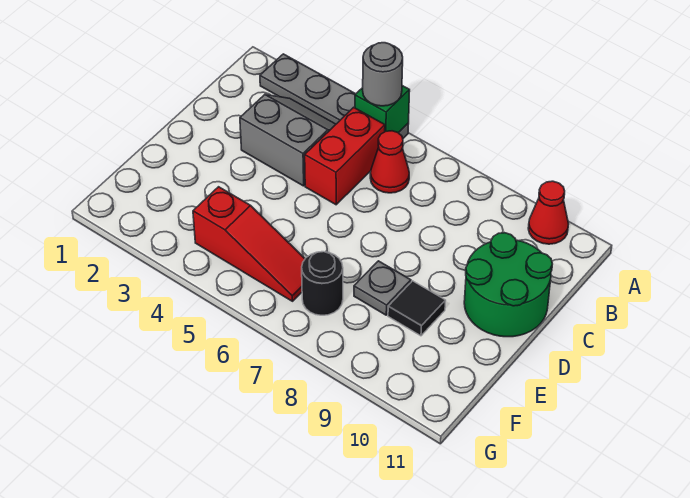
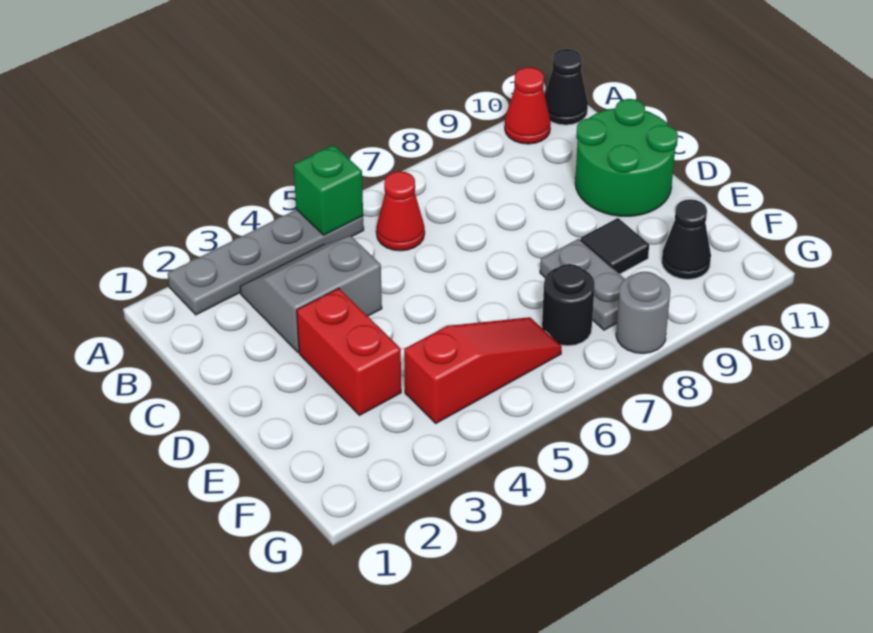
grey round brick A5 level 3 -> grey round brick G8 level 1
none -> black cone A11 level 1
red brick B5:C5 level 1 -> red brick D3:E3 level 1
grey plate E8 level 1 -> grey plate E8:F8 level 1
none -> black cone F10 level 1

